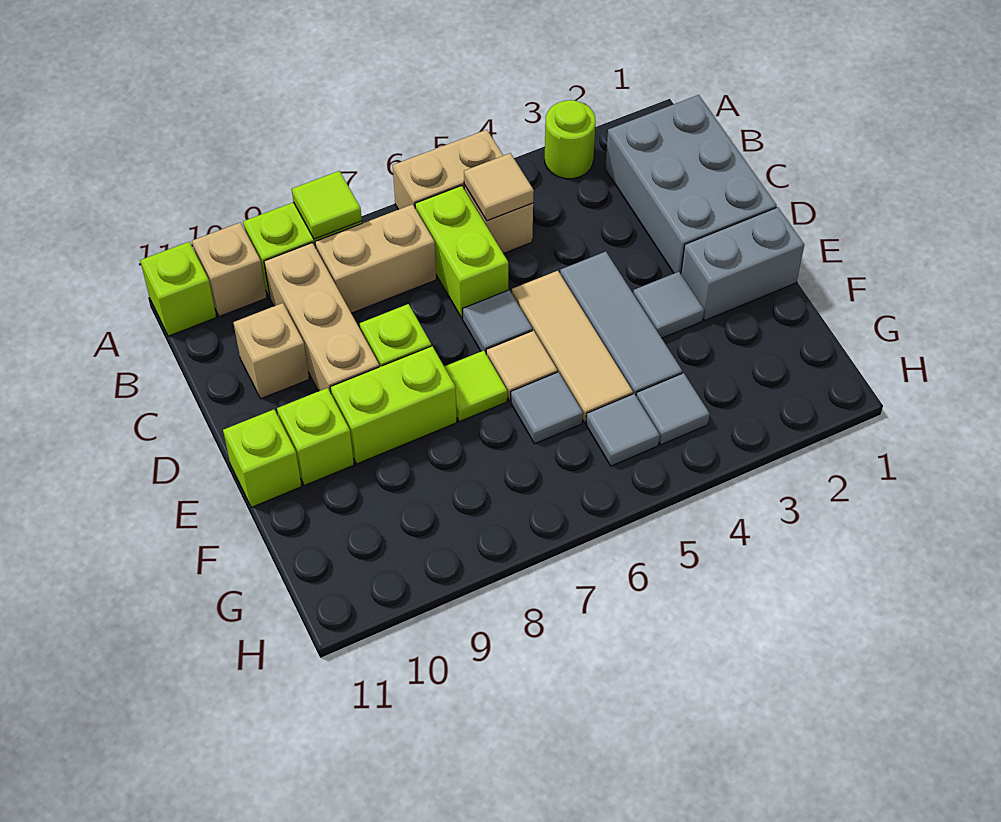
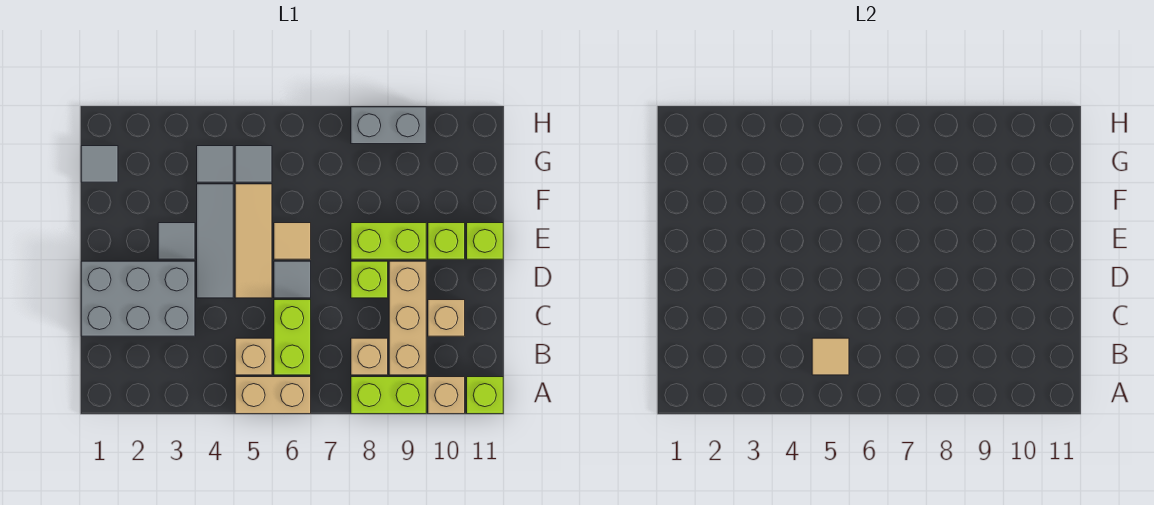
lime round brick A3 level 1 -> none
lime tile A8 level 2 -> none
grey brick B1:D2 level 1 -> grey brick C1:D3 level 1
tan brick B7:B8 level 1 -> tan brick B8 level 1
grey brick E1:E2 level 1 -> grey brick H8:H9 level 1
lime tile E7 level 1 -> none
grey tile F6 level 1 -> grey tile G1 level 1

